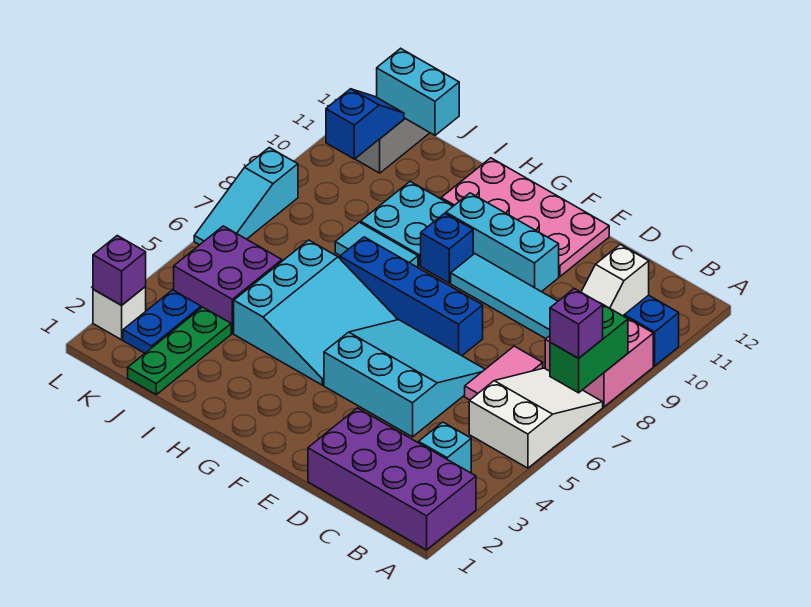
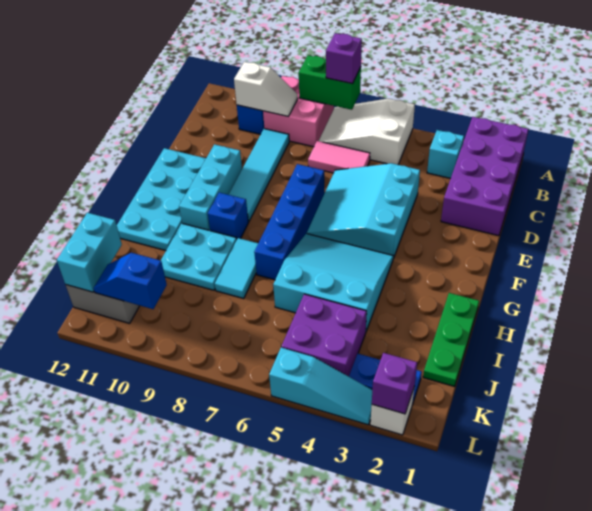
pink plate E11:H12 level 1 -> cyan plate E11:H12 level 1
green plate J1:J3 level 1 -> green plate H1:J1 level 1
cyan slope L6:L8 level 1 top 8 -> cyan slope L3:L5 level 1 top 5

